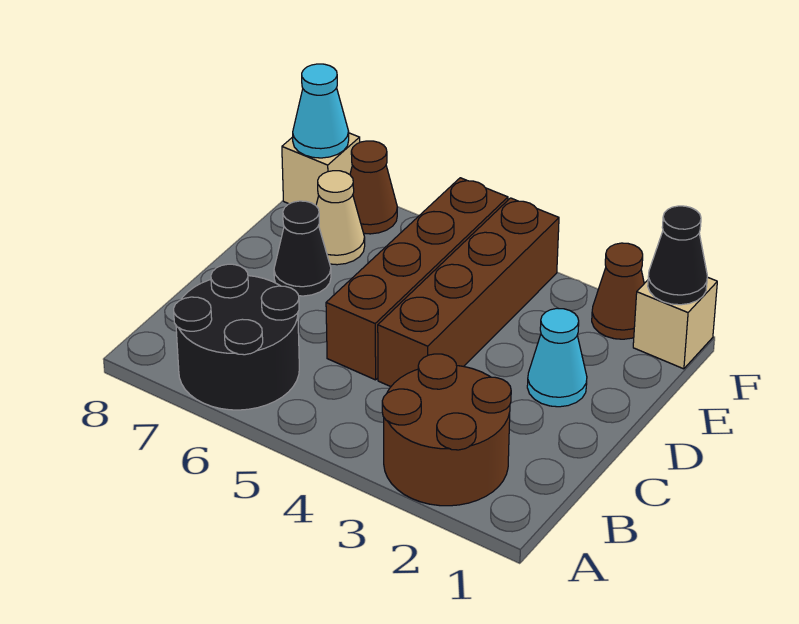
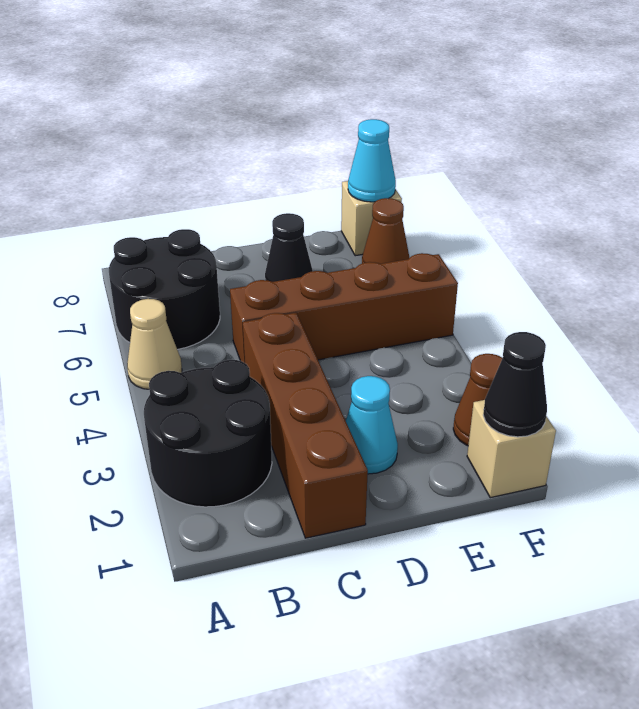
brown round brick A2:B3 level 1 -> black round brick A2:B3 level 1
brown brick C4:F4 level 1 -> brown brick C1:C4 level 1
tan cone E7 level 1 -> tan cone A5 level 1

